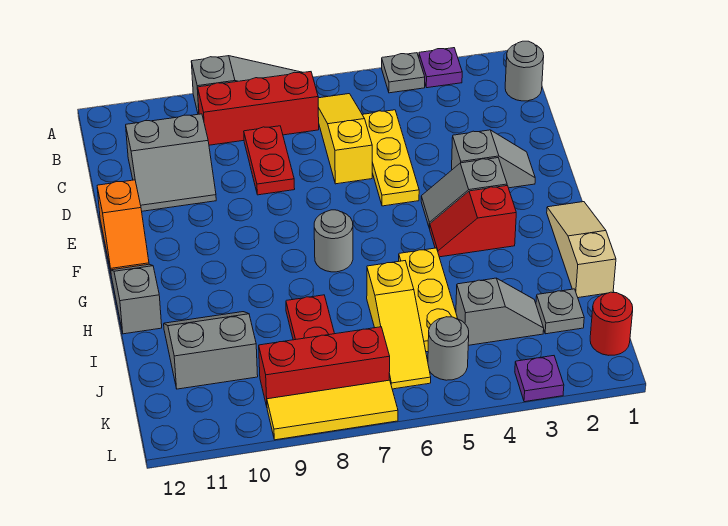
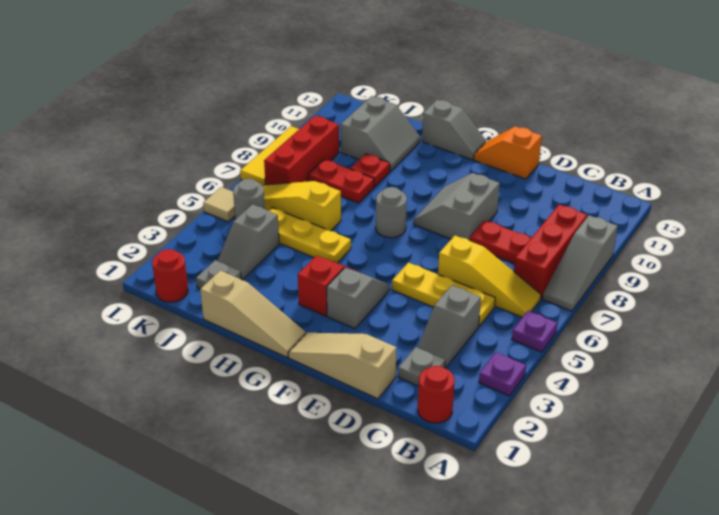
grey plate A4 level 1 -> grey plate C2 level 1
grey round brick B1 level 1 -> red round brick B1 level 1
grey slope C10:D11 level 1 top C -> grey slope E8:F9 level 1 top E
none -> tan slope D1:F1 level 1 top D
grey slope E2:E3 level 1 top 3 -> grey slope C3:C4 level 1 top 4
none -> red plate I9 level 1
purple plate L3 level 1 -> purple plate A5 level 1
none -> tan tile L5 level 1

